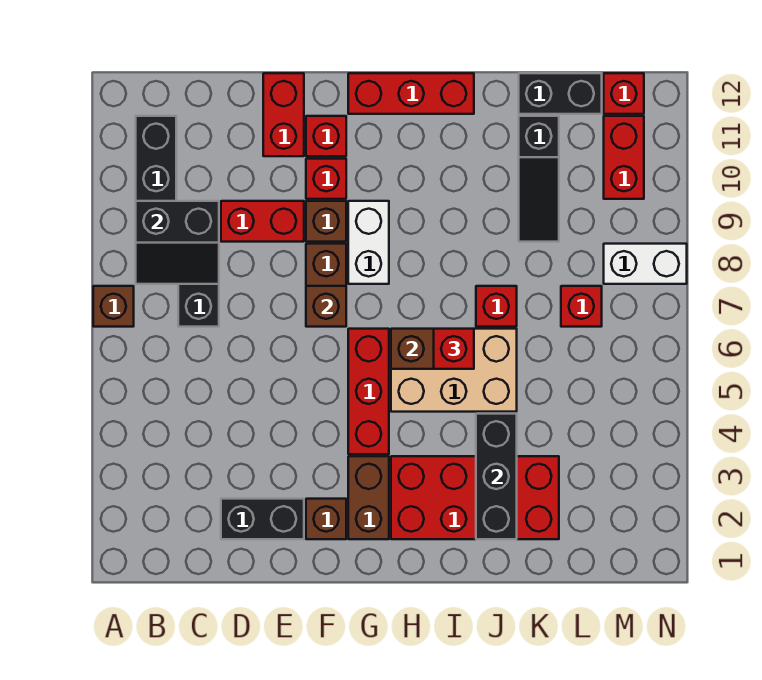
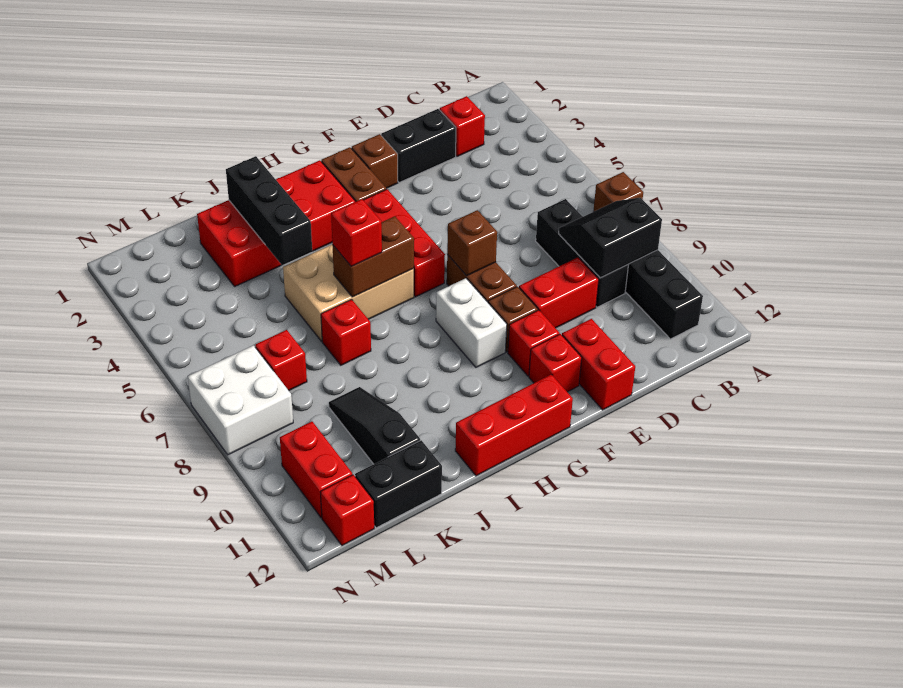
none -> red brick C2 level 1
white brick M8:N8 level 1 -> white brick M7:N8 level 1

